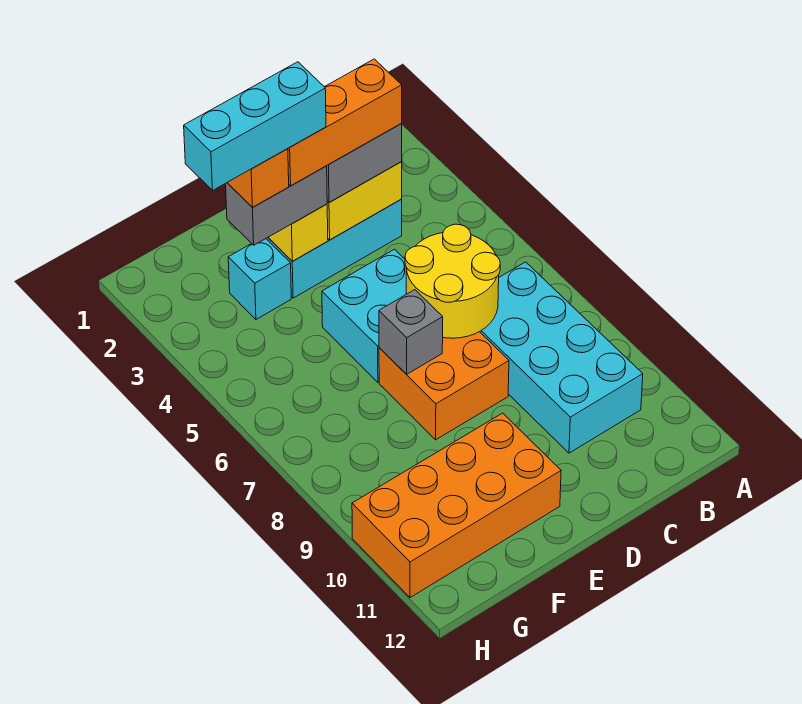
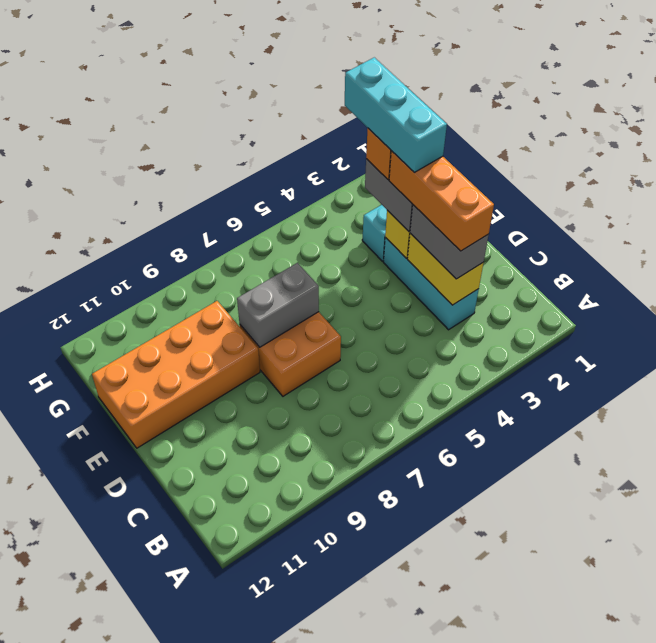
cyan brick B7:C10 level 1 -> none
yellow round brick C6:D7 level 2 -> none
cyan brick D5:E6 level 1 -> none
grey brick E7 level 2 -> grey brick E7:E8 level 2
orange brick E10:H11 level 1 -> orange brick E9:F12 level 1

